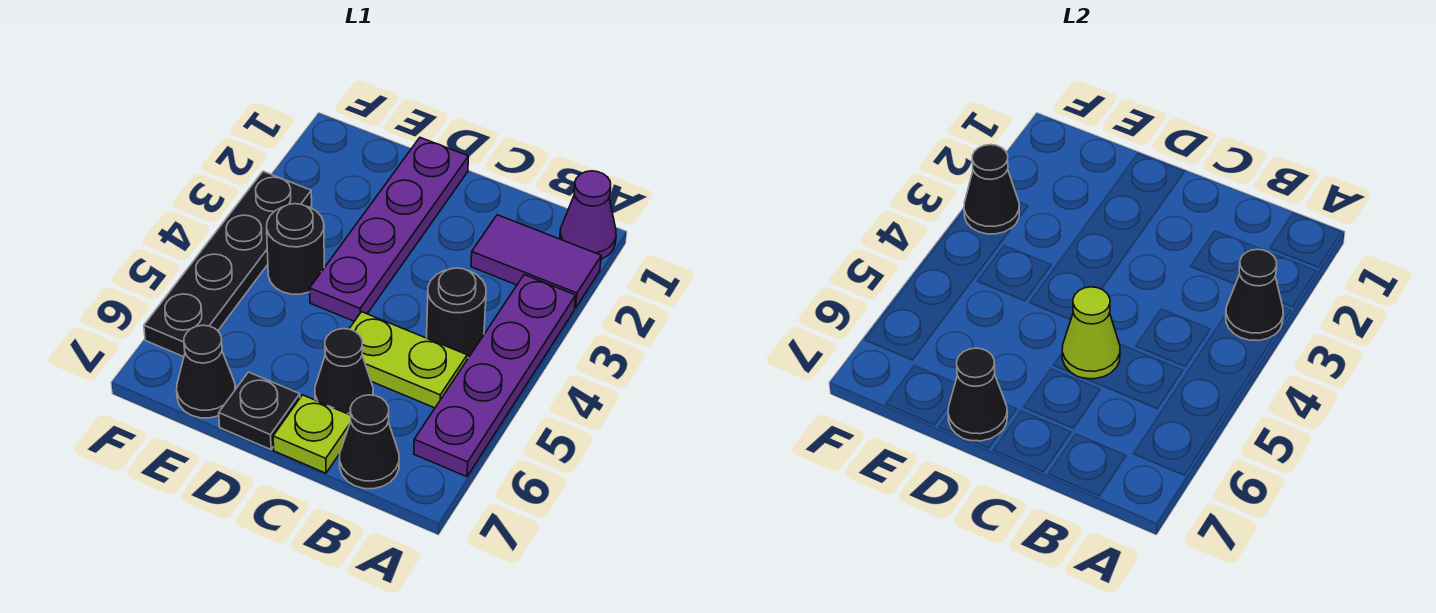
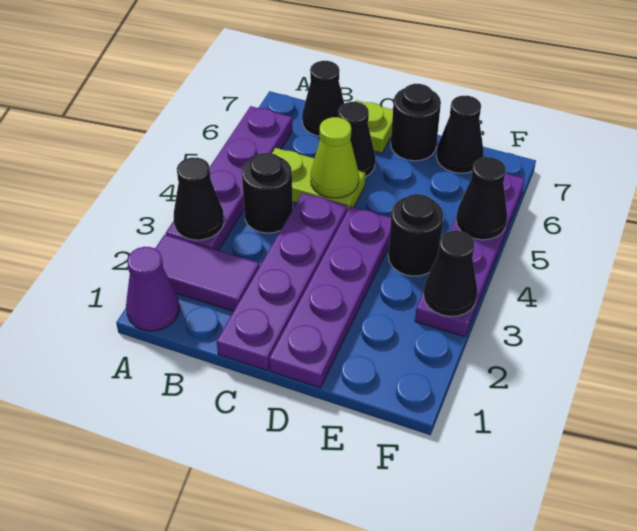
none -> purple plate C1:C4 level 1
black plate D7 level 1 -> black round brick D7 level 1
black cone D7 level 2 -> black cone F5 level 2
black plate F3:F6 level 1 -> purple plate F3:F6 level 1

